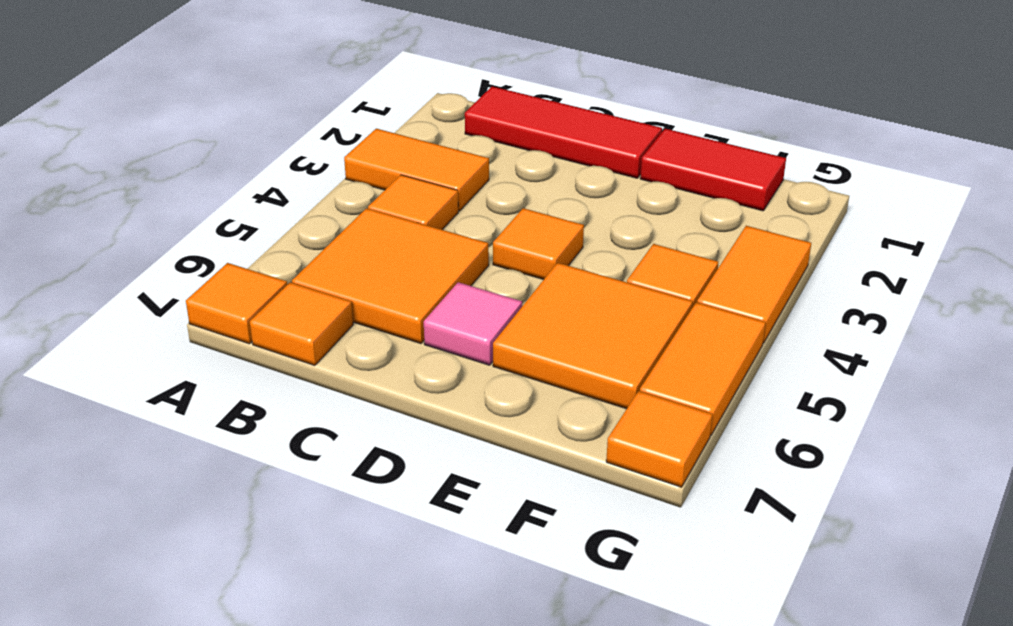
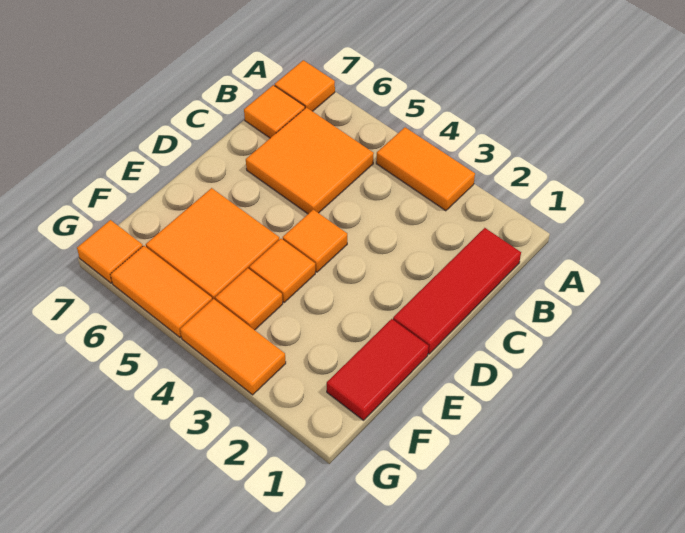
orange tile A3:B3 level 1 -> orange tile A3:A4 level 1
orange tile B4 level 1 -> orange tile E4 level 1
pink tile D6 level 1 -> none

